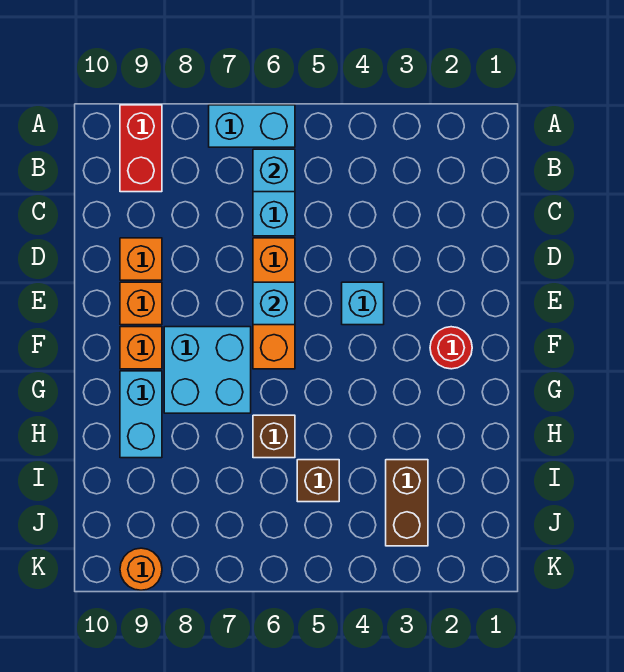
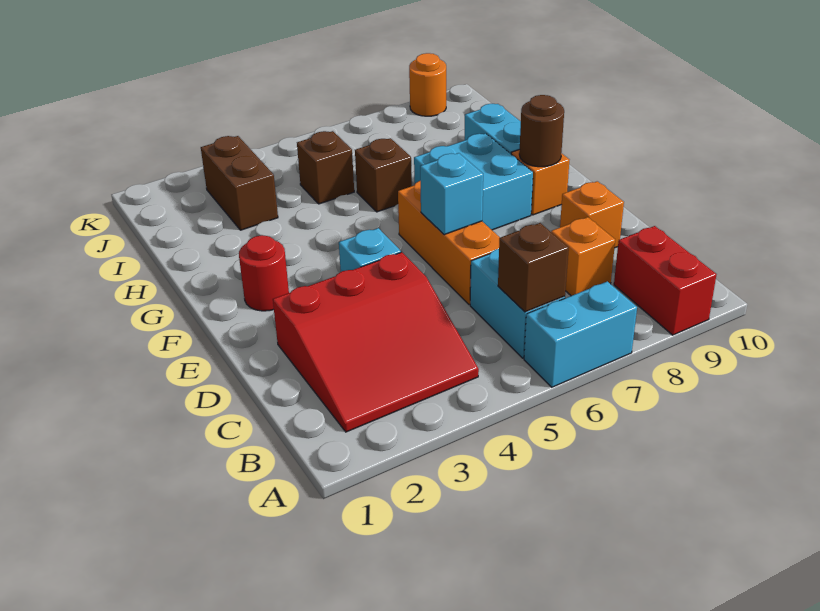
none -> red slope B2:D4 level 1 top D
cyan brick B6 level 2 -> brown brick B6 level 2
orange brick E9 level 1 -> orange brick C8 level 1
none -> brown round brick F9 level 2

